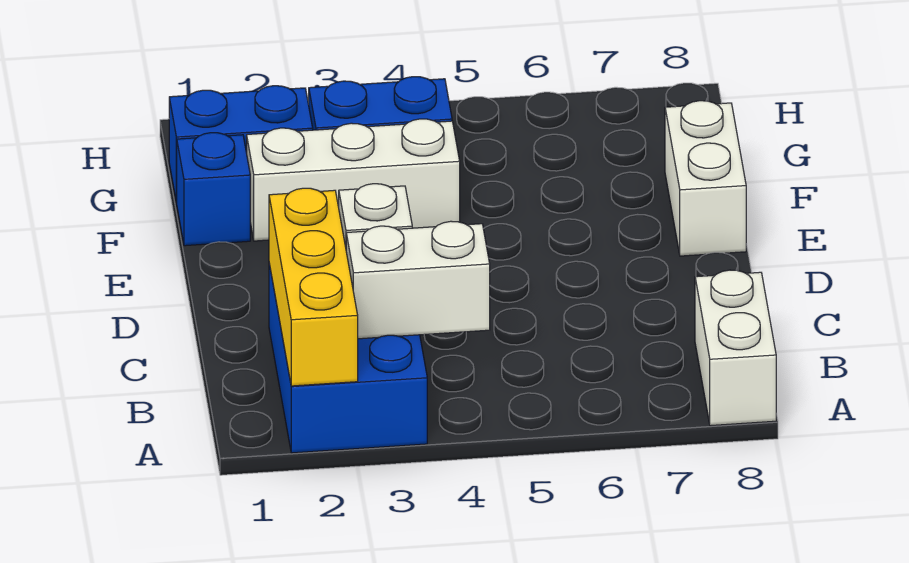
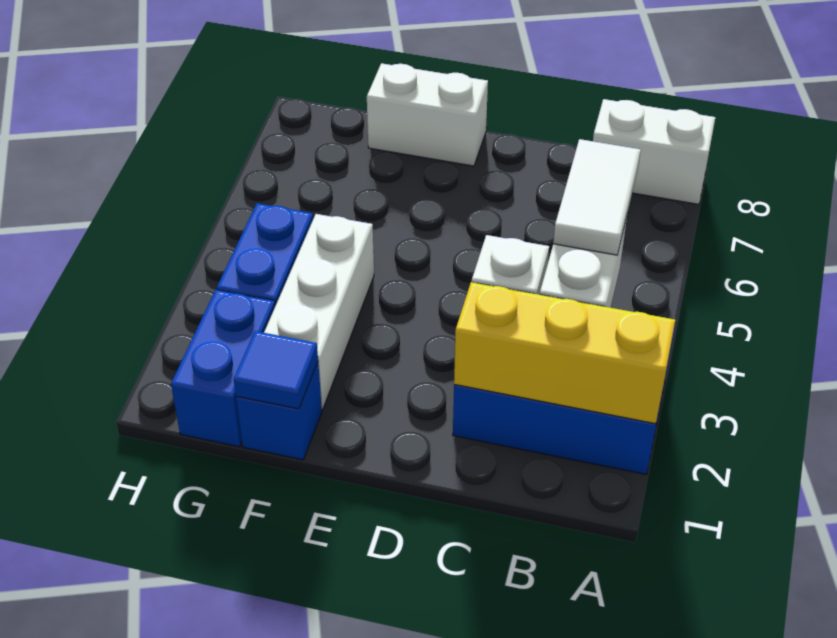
none -> white tile B4:B5 level 3
none -> blue tile F1 level 2

